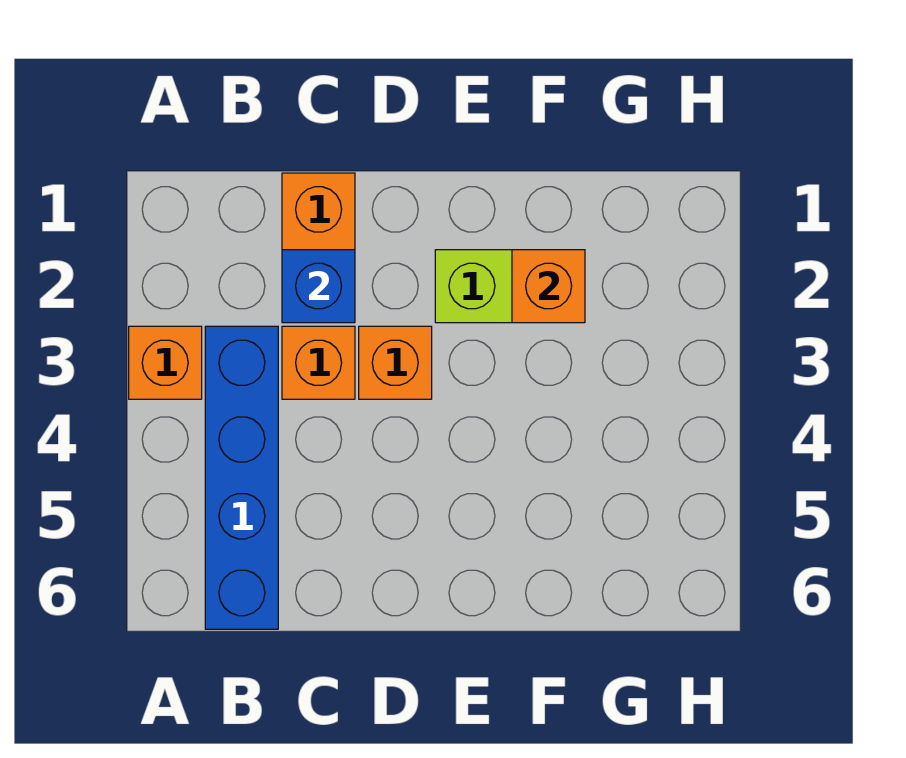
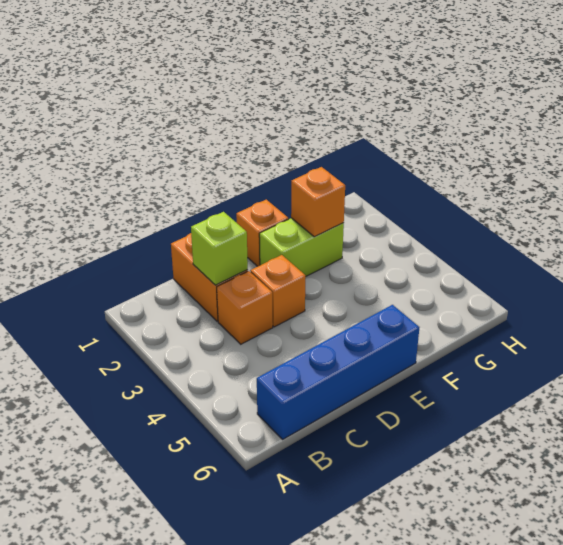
orange brick A3 level 1 -> orange brick E1 level 1
blue brick B3:B6 level 1 -> blue brick B6:E6 level 1
blue brick C2 level 2 -> lime brick C2 level 2

